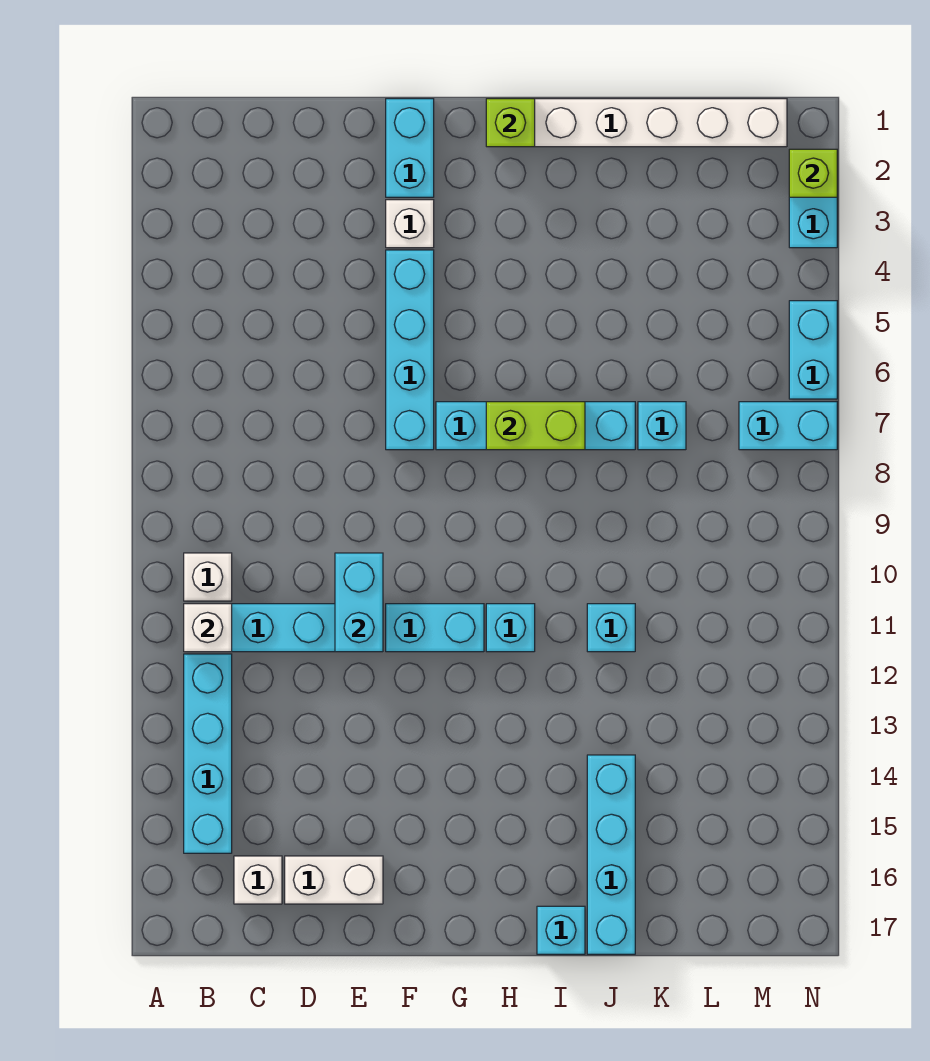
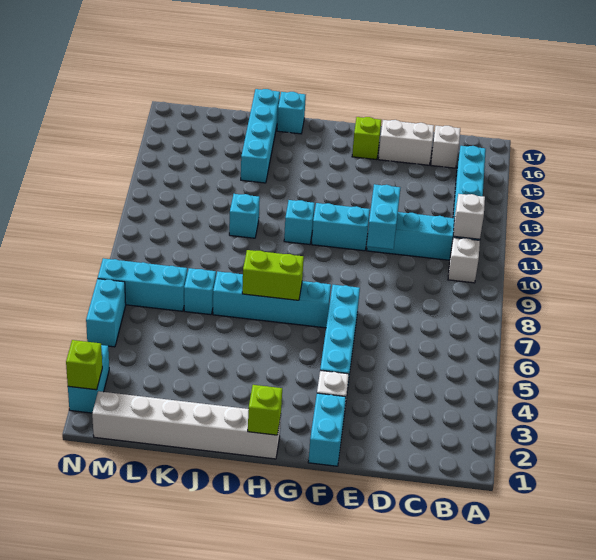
none -> lime brick F16 level 1
cyan brick M7:N7 level 1 -> cyan brick L7:N7 level 1

